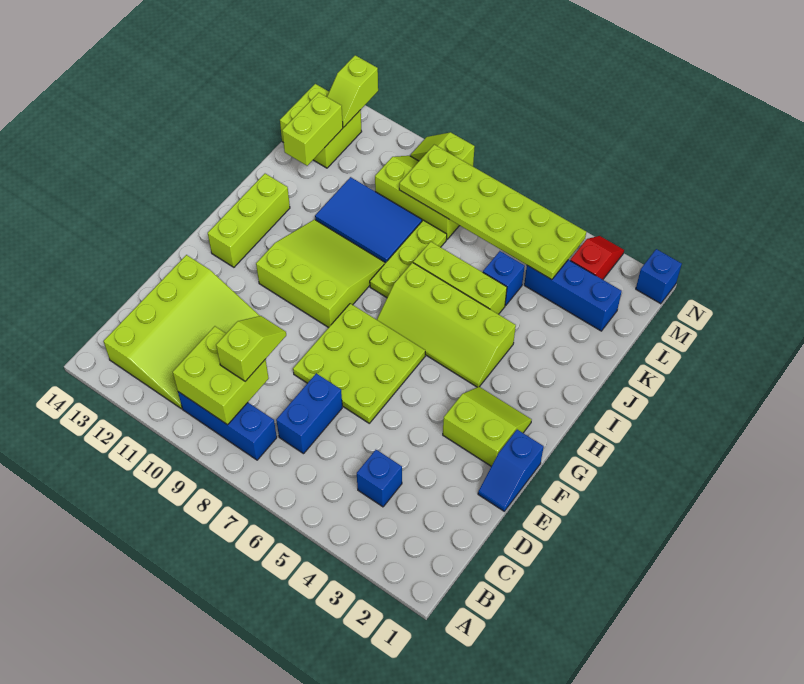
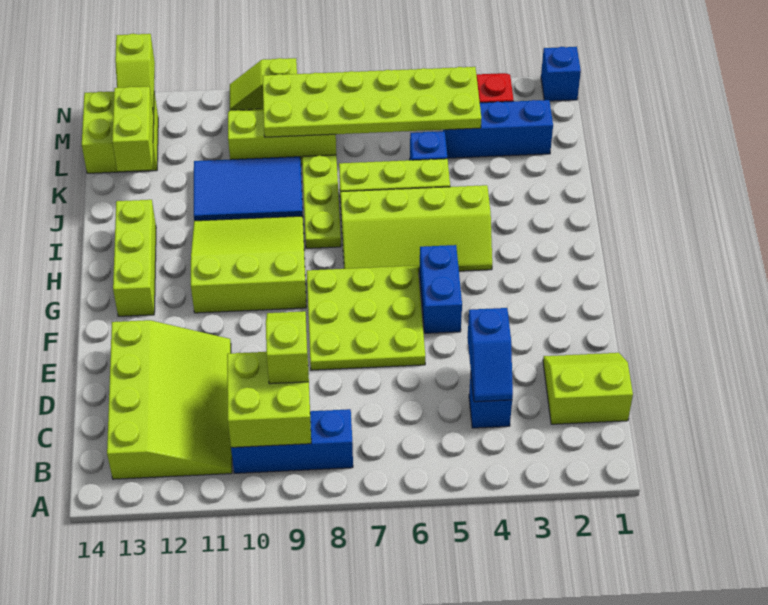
blue brick C7:D7 level 1 -> blue brick F5:G5 level 1
blue slope E1:F1 level 1 top F -> blue slope C4:D4 level 2 top D
lime slope F2:G3 level 1 top F -> lime slope C1:D2 level 1 top C

